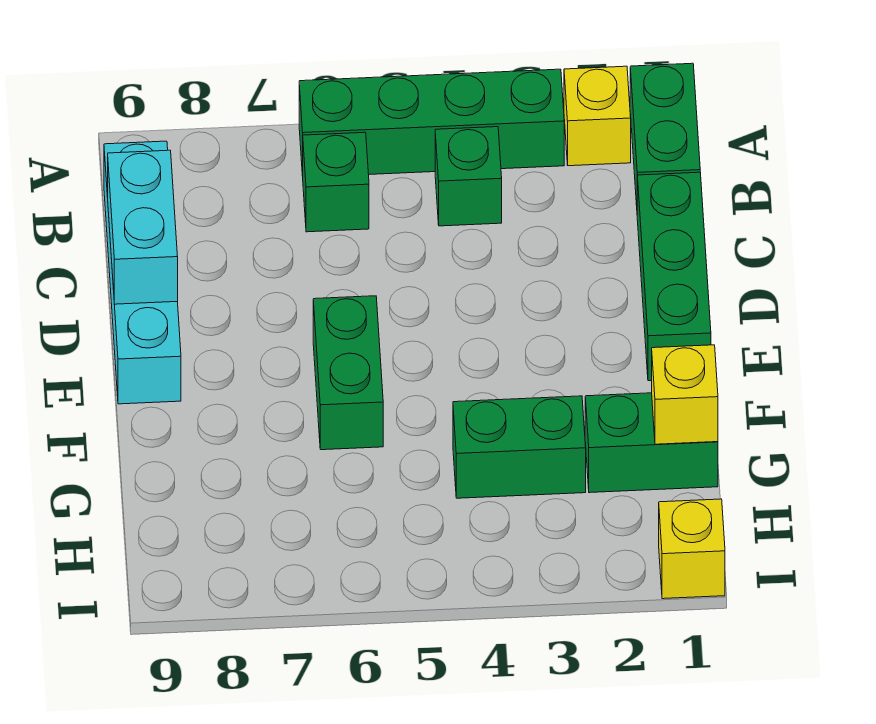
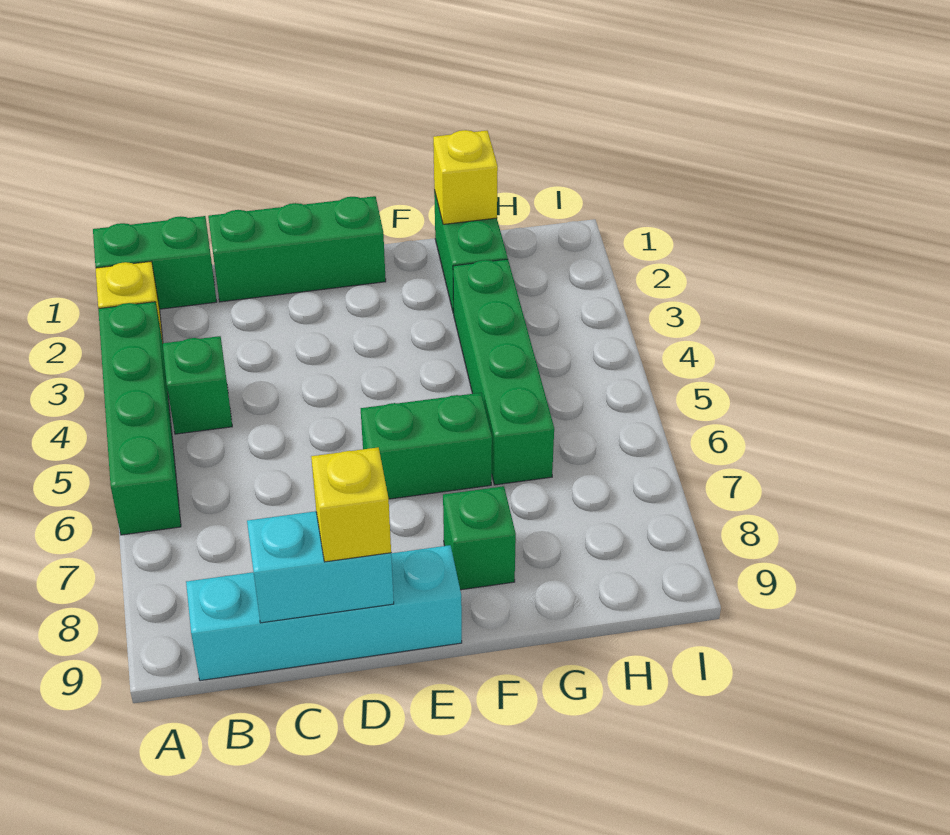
green brick B6 level 1 -> green brick F8 level 1
green brick G3:G4 level 1 -> green brick G3:G6 level 1
yellow brick I1 level 1 -> yellow brick D9 level 3

